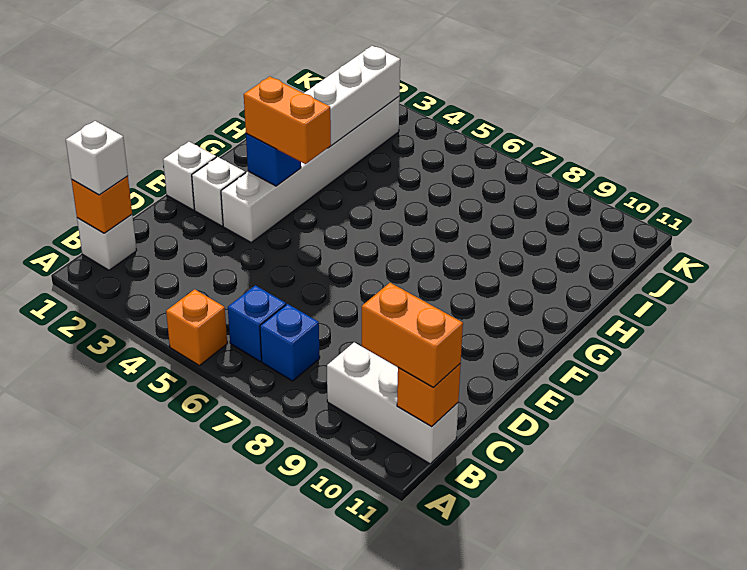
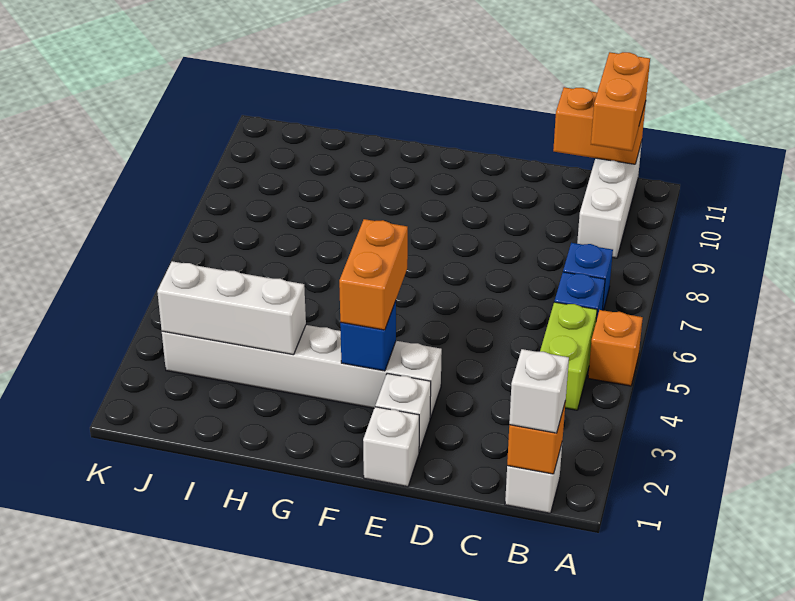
none -> lime brick B4:B5 level 1
orange brick B11 level 2 -> orange brick B11:C11 level 2

